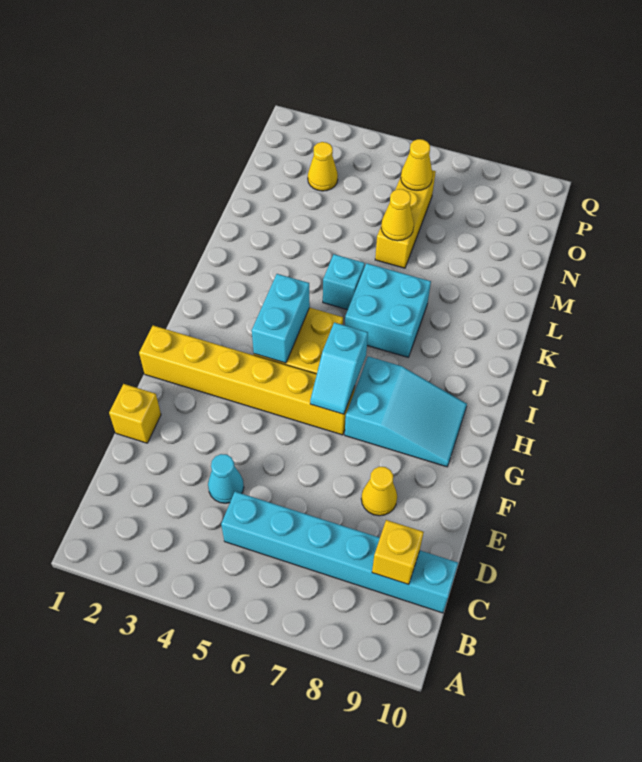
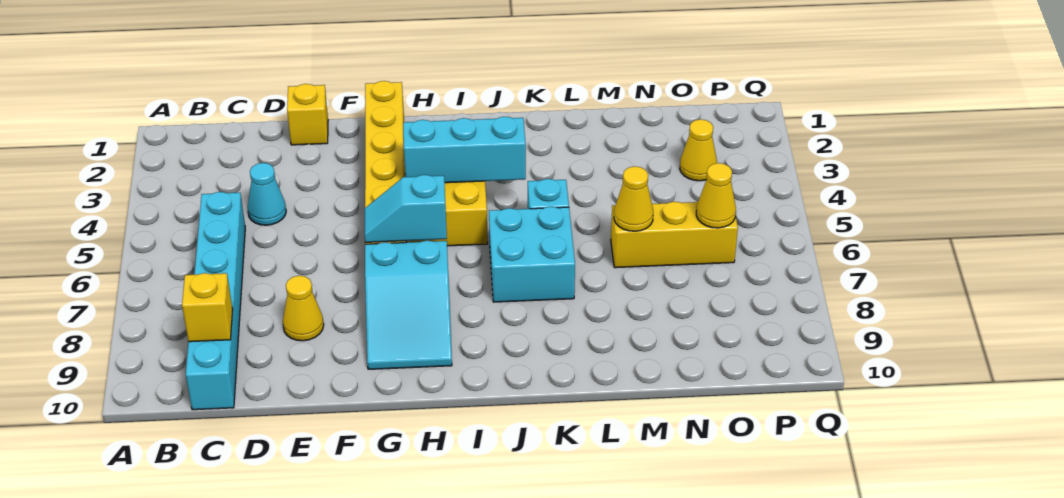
cyan brick H4:I4 level 2 -> cyan brick H4:J4 level 2

